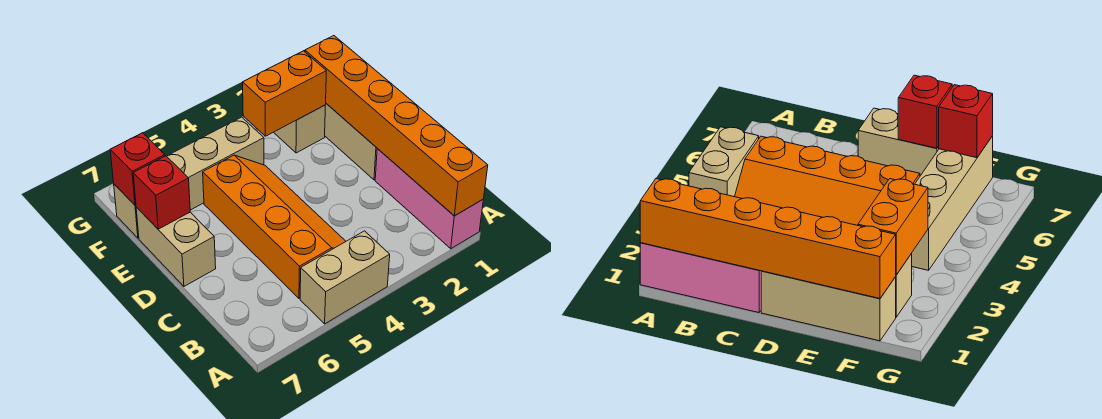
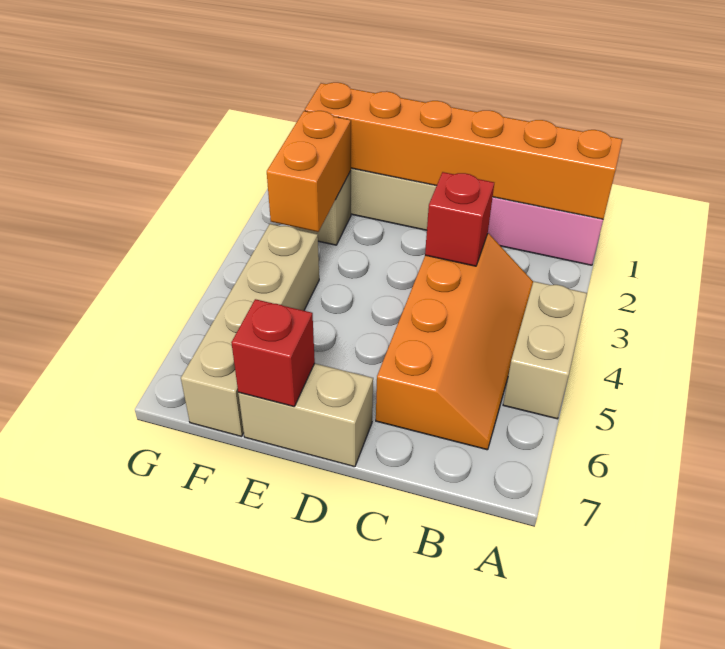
orange slope B4:E5 level 1 top 5 -> orange slope B3:C6 level 1 top C
red brick F7 level 2 -> red brick C3 level 2

